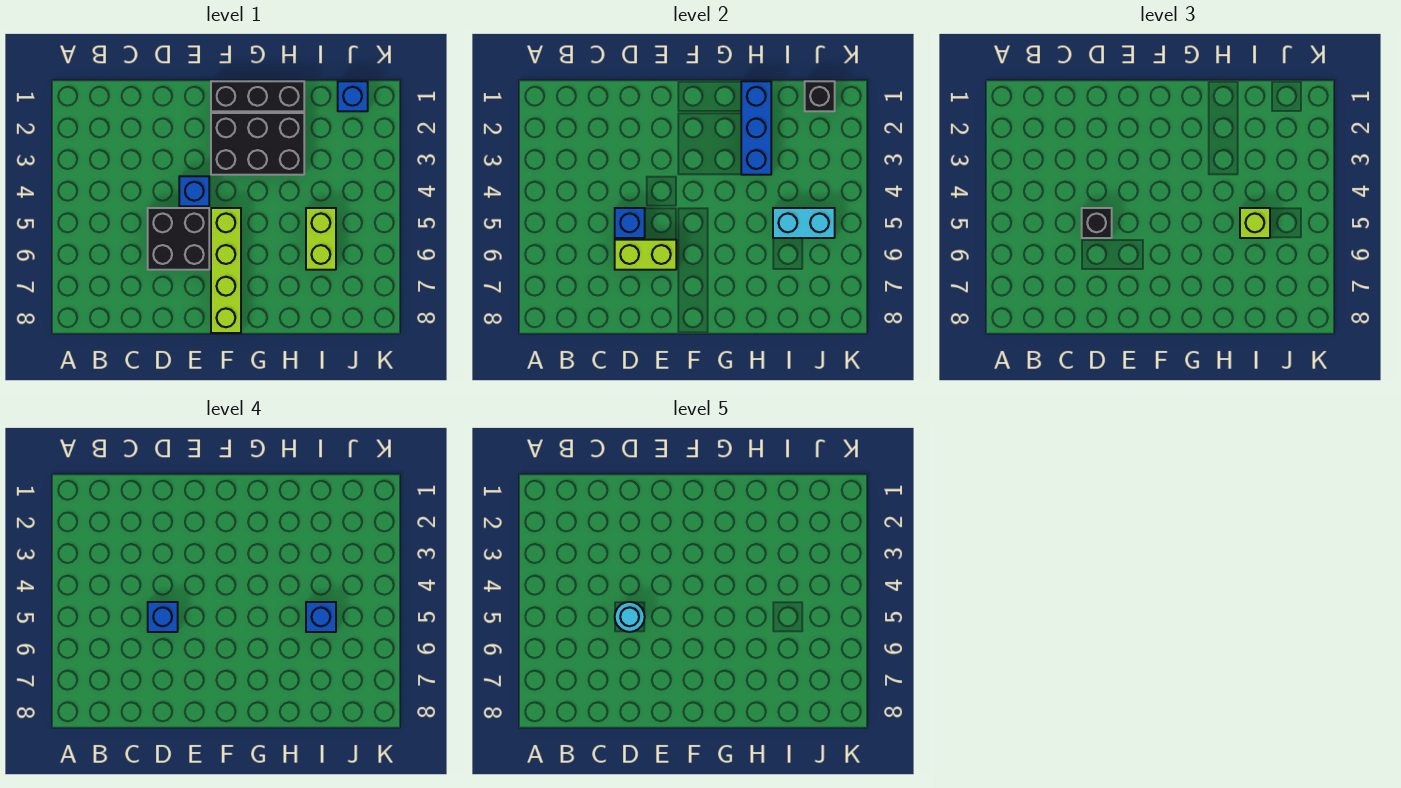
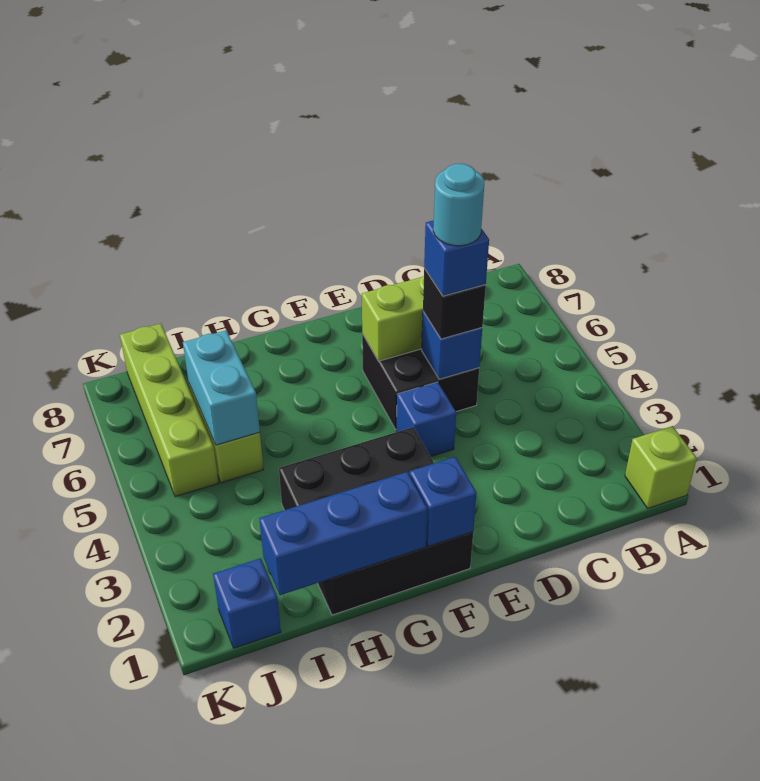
lime brick F5:F8 level 1 -> lime brick J5:J8 level 1
blue brick H1:H3 level 2 -> blue brick G1:I1 level 2
cyan brick I5:J5 level 2 -> cyan brick I5:I6 level 2
lime brick I5 level 3 -> lime brick A1 level 1
blue brick I5 level 4 -> blue brick F1 level 2
black brick J1 level 2 -> none

